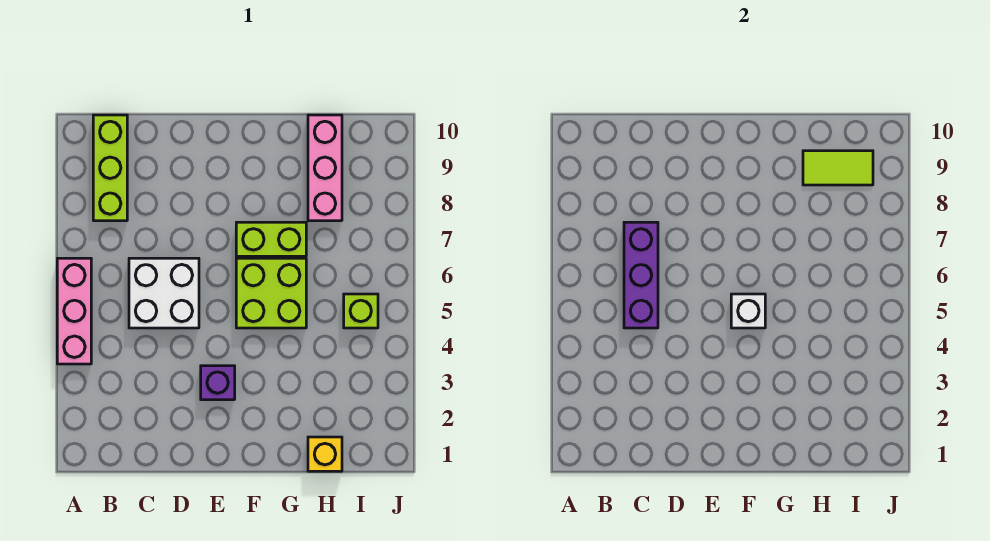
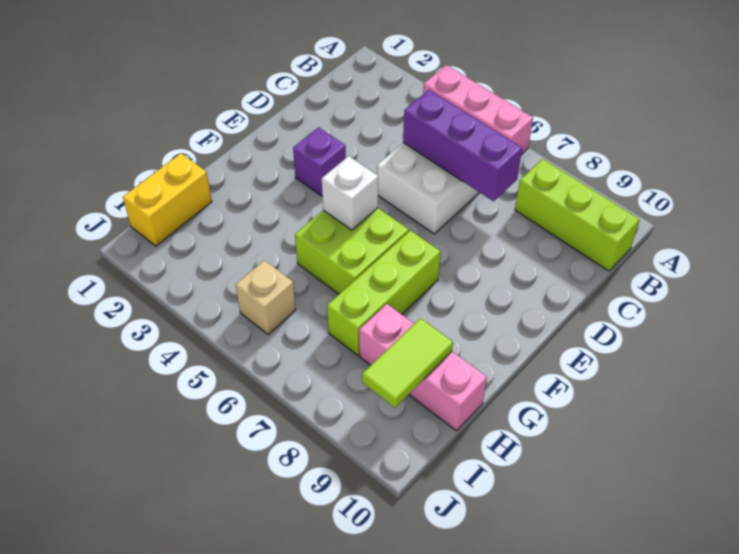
lime brick F7:G7 level 1 -> lime brick F7:H7 level 1
yellow brick H1 level 1 -> yellow brick H1:I1 level 1
lime brick I5 level 1 -> tan brick I5 level 1

